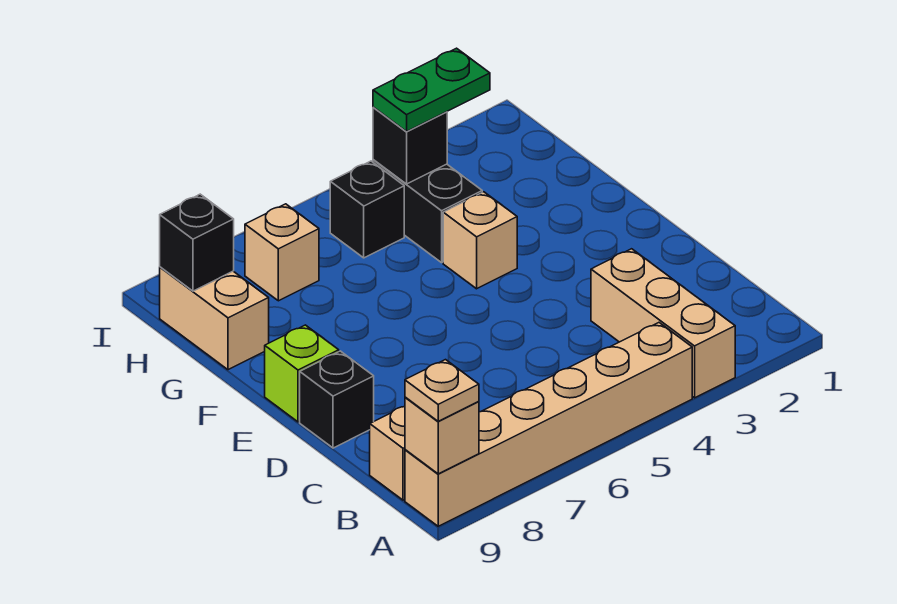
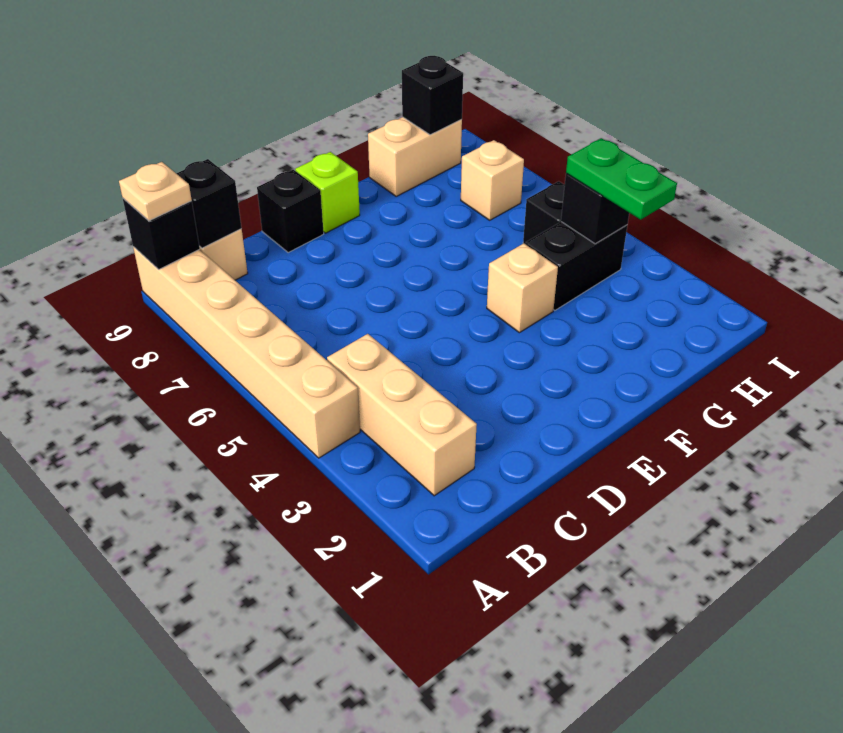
tan brick A3:C3 level 1 -> tan brick B2:B4 level 1
tan brick A9 level 2 -> black brick A9 level 2
none -> black brick B9 level 2

